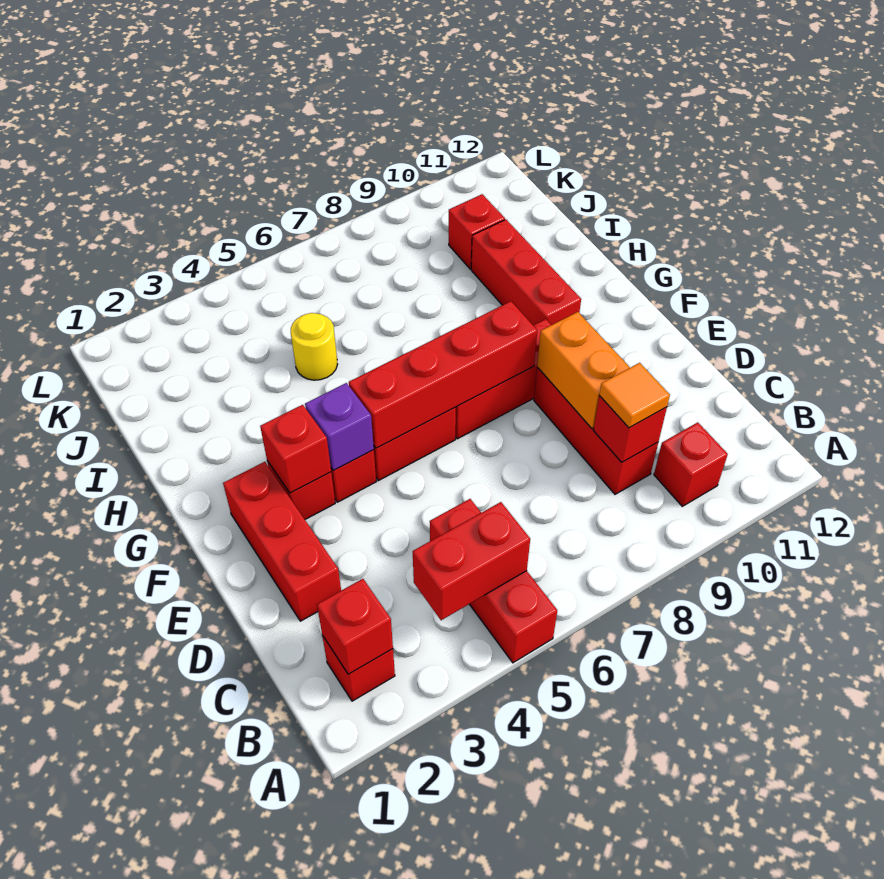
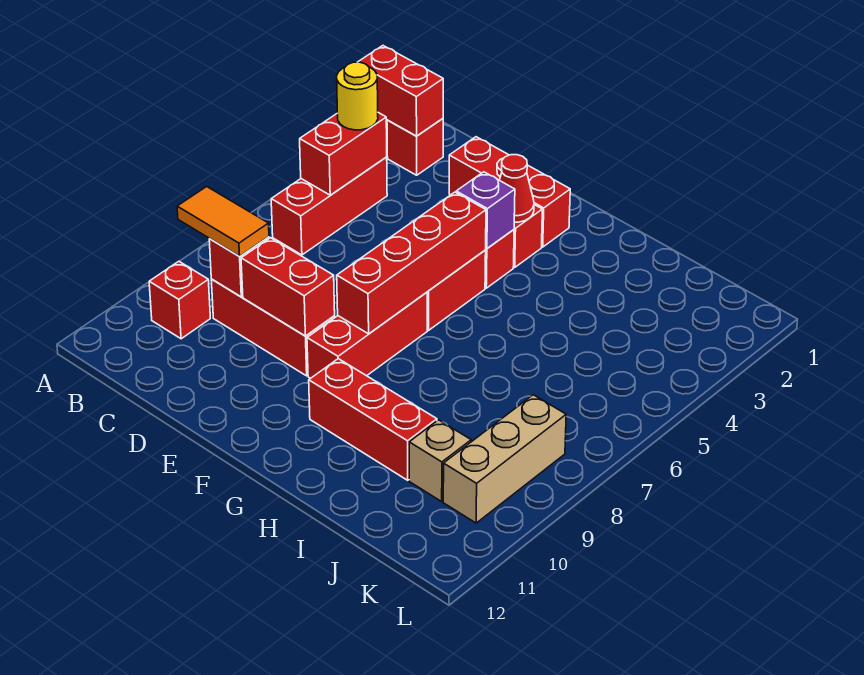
red brick A5:C5 level 1 -> red brick B4:B6 level 1
red brick B2 level 2 -> red brick A2:B2 level 2
orange tile C9 level 3 -> orange tile B9:C9 level 3
orange brick D9:E9 level 2 -> red brick D9:E9 level 2
red brick F3 level 2 -> red cone F3 level 2
yellow round brick I5 level 1 -> yellow round brick B4 level 3
red brick J10 level 1 -> tan brick J10 level 1
none -> tan brick K8:K10 level 1

